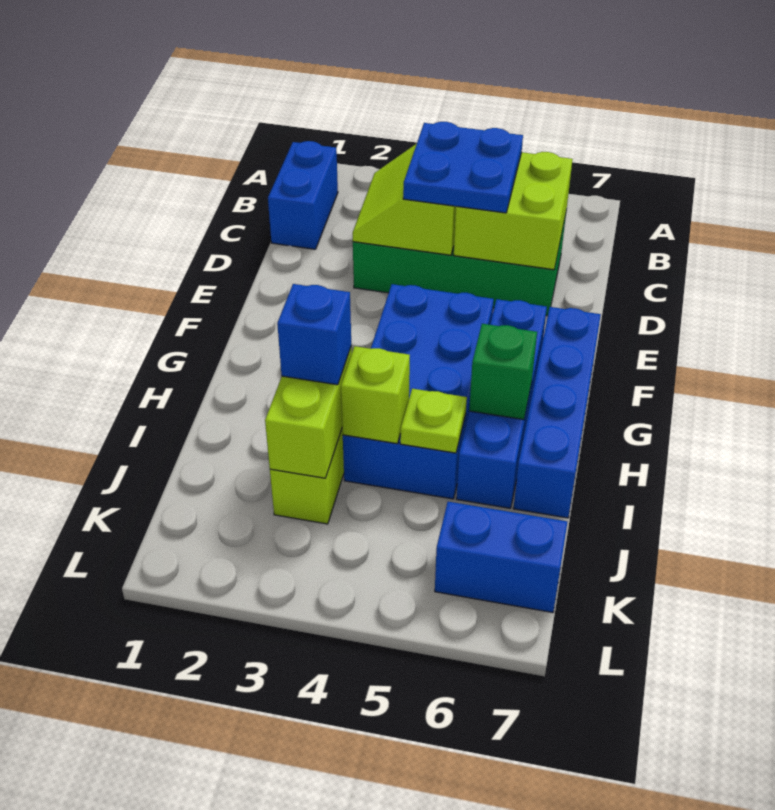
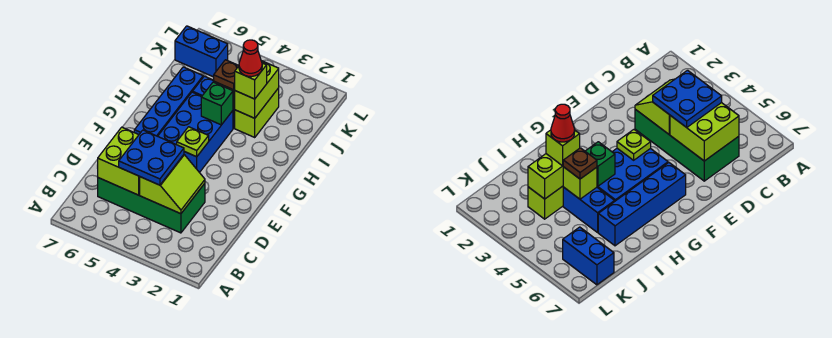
blue brick B1:C1 level 1 -> none
blue brick F7:I7 level 1 -> none
green brick H6 level 2 -> green brick H4 level 2
blue brick I3 level 3 -> lime brick I3 level 3
none -> red cone I3 level 4
none -> brown plate I4 level 3
lime plate I5 level 2 -> lime plate F4 level 2

